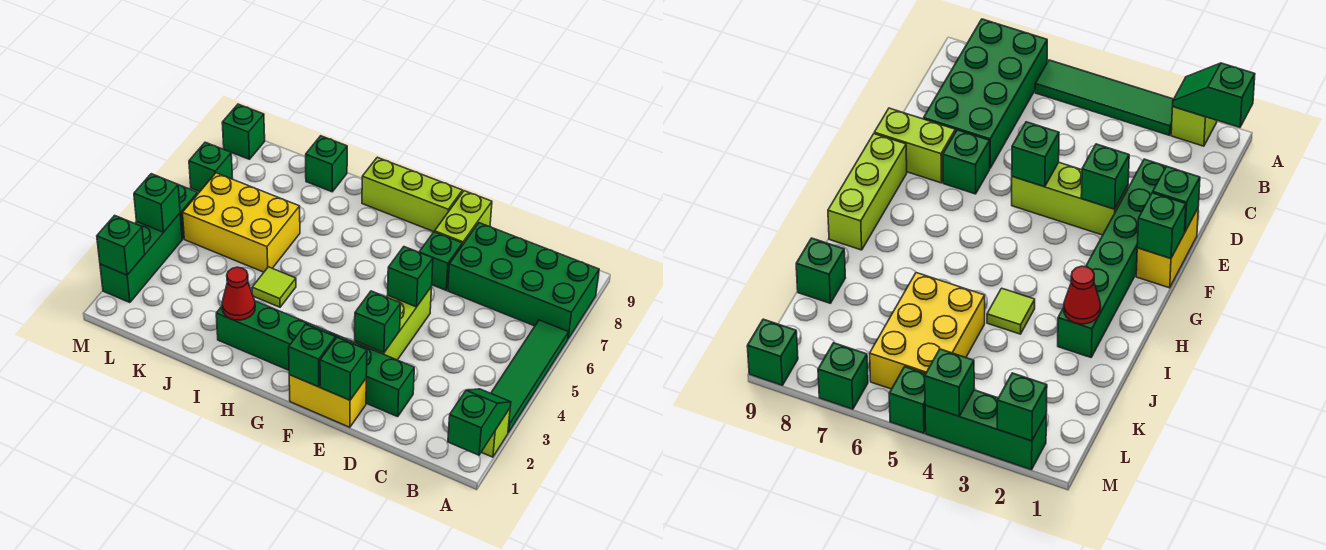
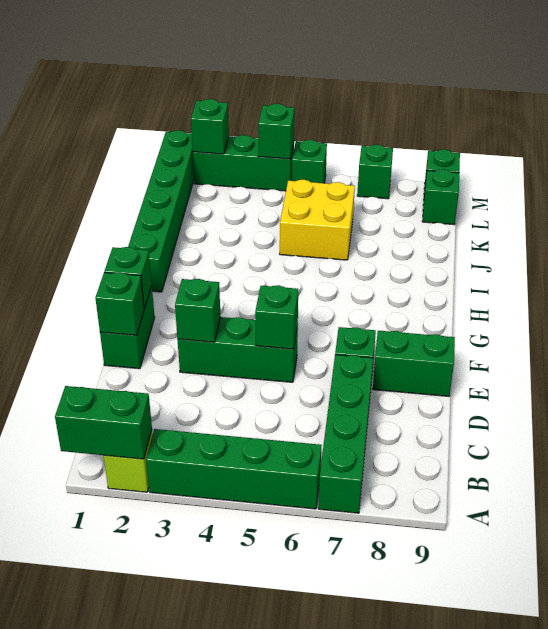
green slope A1:A2 level 2 top 1 -> green brick A1:A2 level 2
green tile A3:A6 level 1 -> green brick A3:A6 level 1
green brick A7:D8 level 1 -> green brick A7:D7 level 1
green brick D2:I2 level 1 -> green brick H1:M1 level 1
yellow brick E1:F1 level 1 -> green brick E1:F1 level 1
lime brick E3:E5 level 1 -> green brick E3:E5 level 1
lime brick E8:E9 level 1 -> green brick E8:E9 level 1
lime brick F9:H9 level 1 -> none
red cone I2 level 2 -> none
lime tile I4 level 1 -> none
yellow brick J5:L6 level 1 -> yellow brick J5:K6 level 1
green brick J9 level 1 -> green brick L9 level 1

